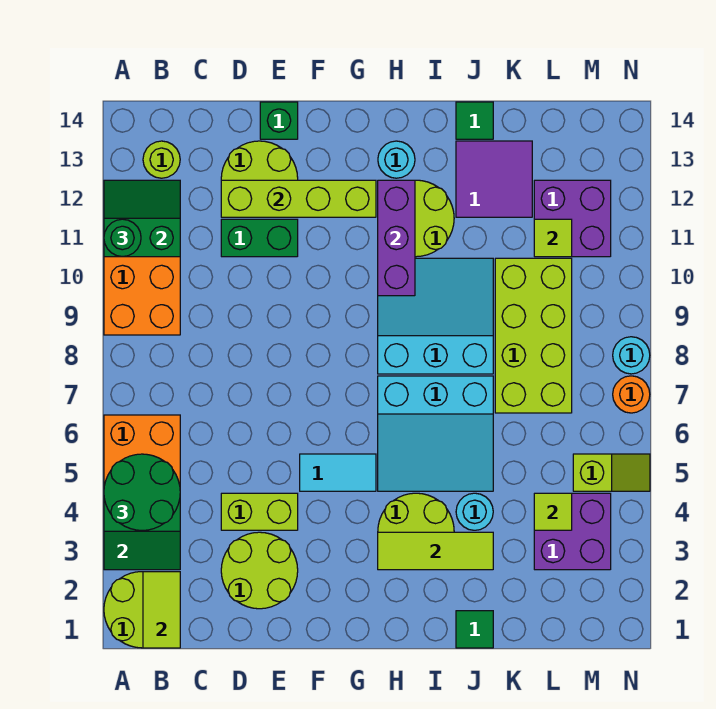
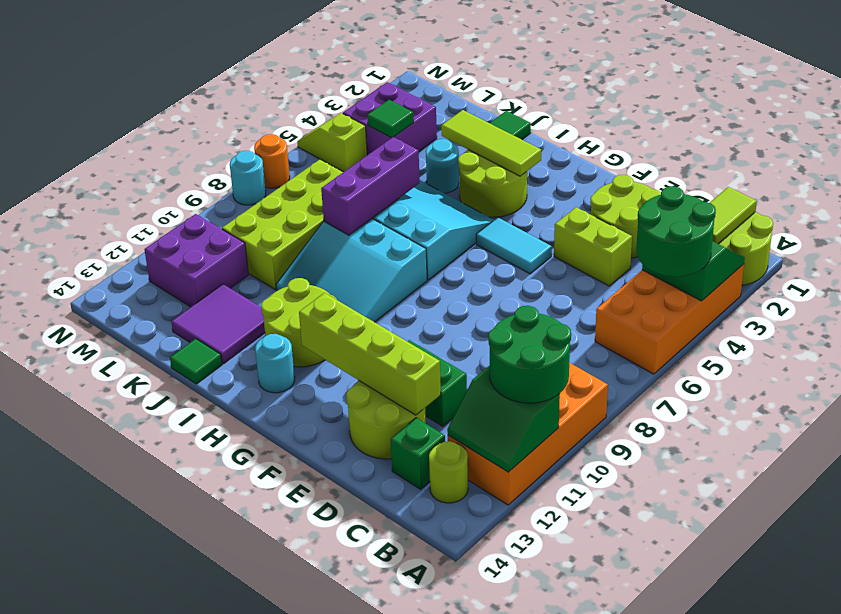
green round brick A11 level 3 -> green round brick A10:B11 level 3
green brick E14 level 1 -> green brick C13 level 1
purple brick H10:H12 level 2 -> purple brick J6:J8 level 2
lime tile L4 level 2 -> green tile L4 level 2
lime tile L11 level 2 -> none

